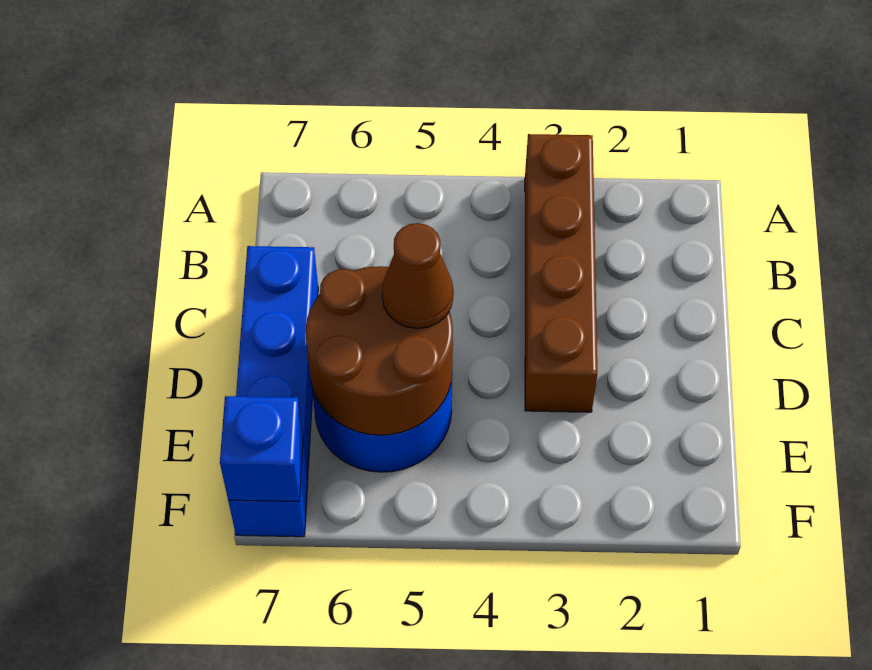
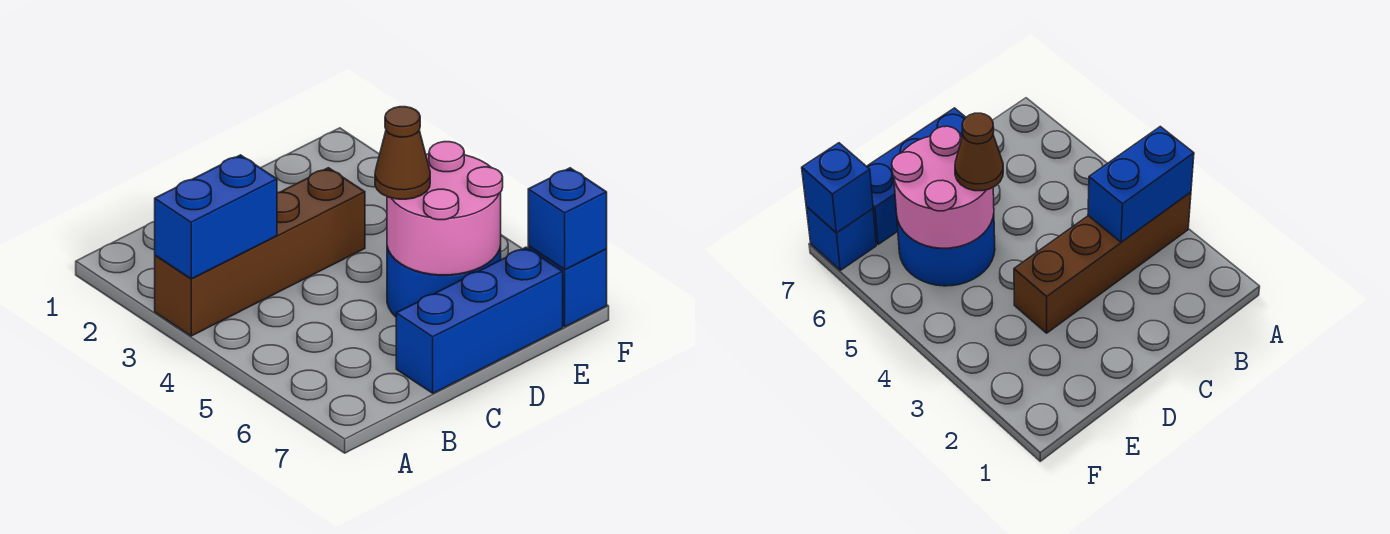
none -> blue brick A3:B3 level 2
brown round brick D5:E6 level 2 -> pink round brick D5:E6 level 2

